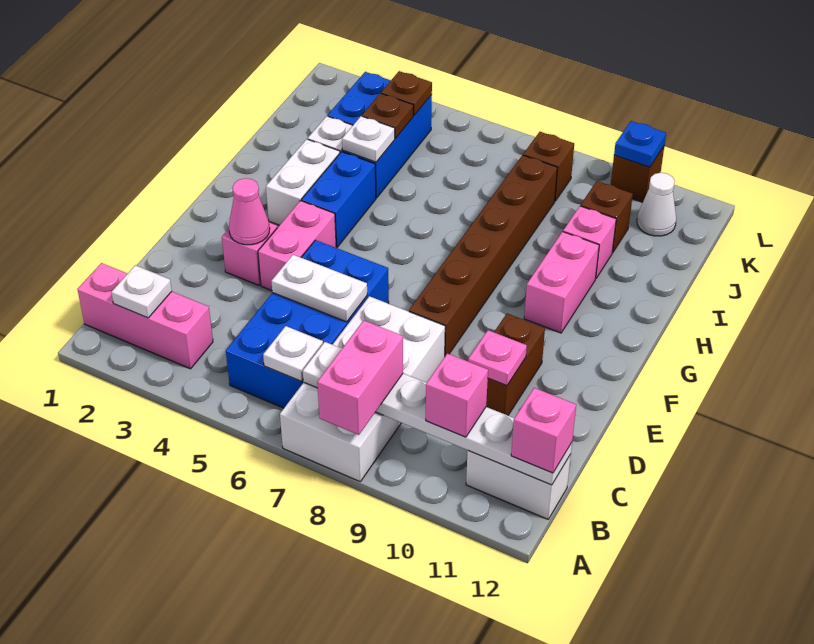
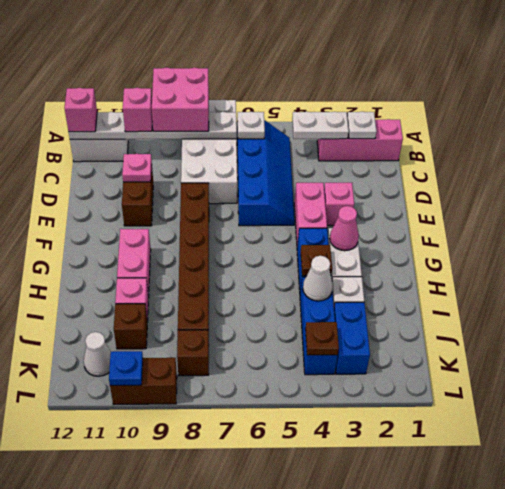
pink brick A8:B8 level 3 -> pink brick A8:B9 level 3
blue brick B5:E6 level 1 -> blue slope B5:E6 level 1 top 6
white plate D5:D6 level 2 -> white plate B3:B4 level 2
pink cone E3 level 2 -> pink cone G3 level 2
white plate I4 level 2 -> white cone I4 level 2
brown plate J4 level 2 -> brown plate H4 level 2
brown brick L10 level 1 -> brown brick L9:L10 level 1

